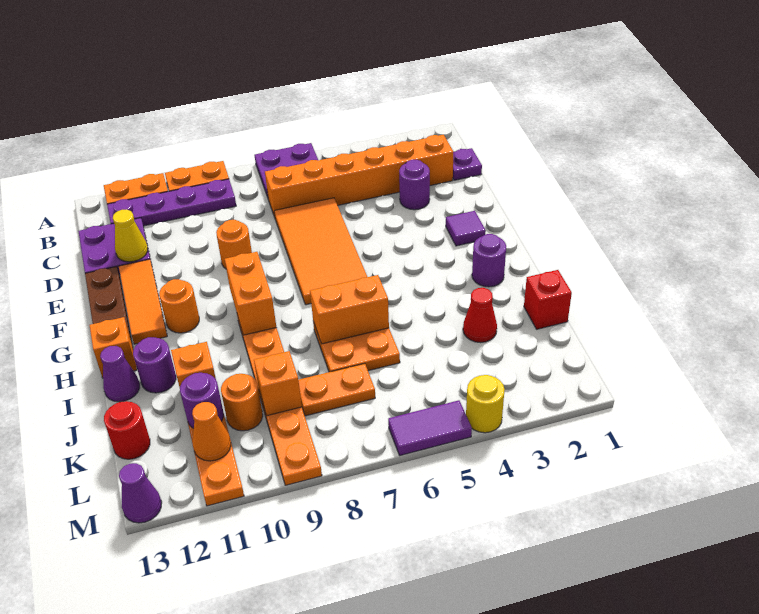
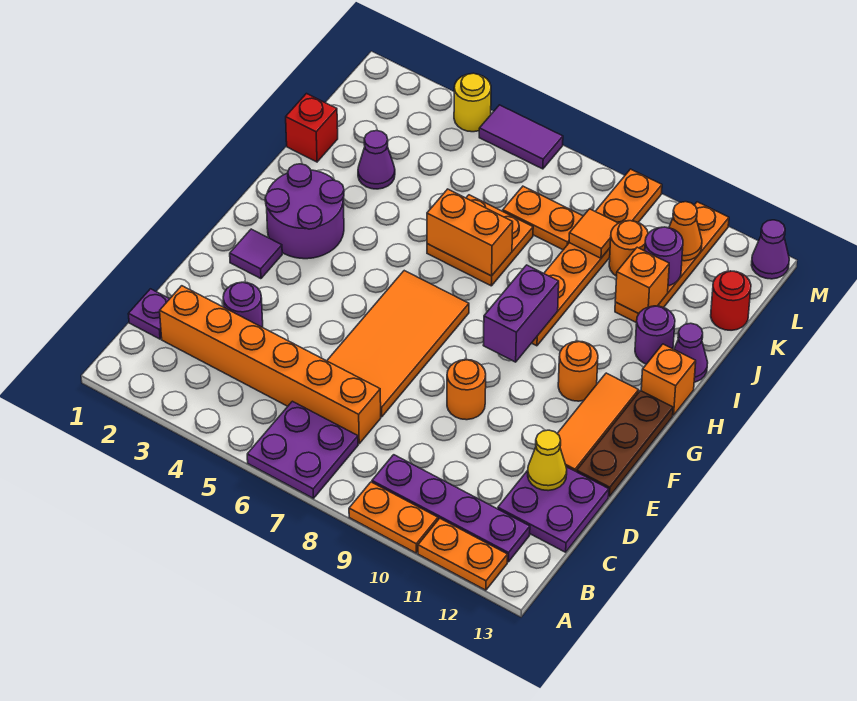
orange brick G9:H9 level 2 -> purple brick G9:H9 level 2
purple round brick H2 level 1 -> purple round brick G2:H3 level 1
red cone J3 level 1 -> purple cone J3 level 1
orange brick K9 level 2 -> orange tile K9 level 2

